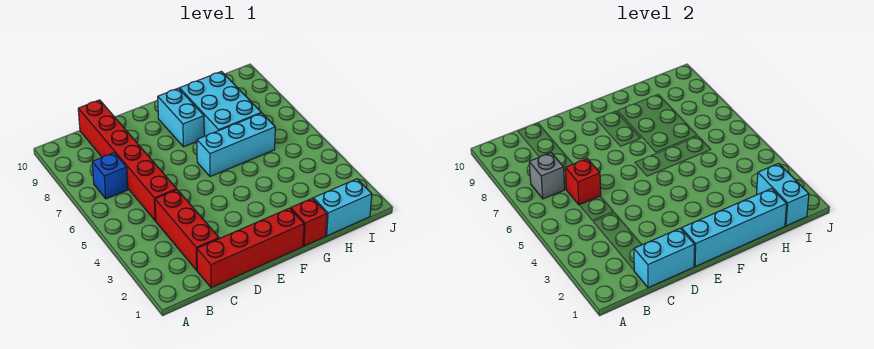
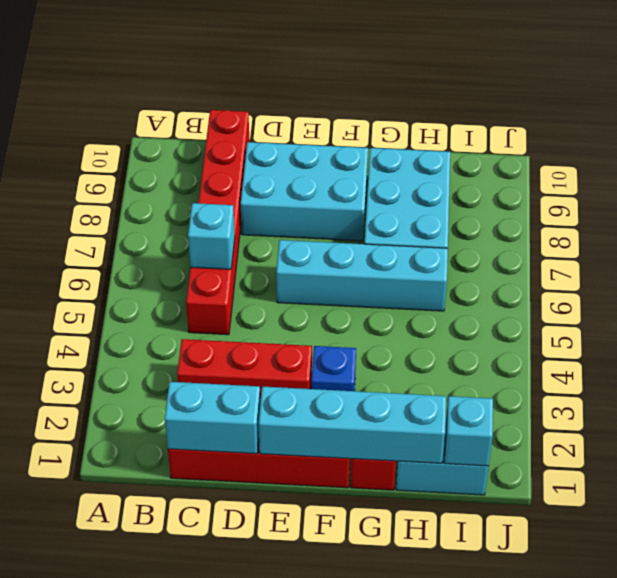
blue brick B7 level 1 -> blue brick F3 level 1
grey brick B7 level 2 -> none
red brick C2:C4 level 1 -> red brick C3:E3 level 1
red brick C6 level 2 -> cyan brick C6 level 2
cyan brick F6:H6 level 1 -> cyan brick E6:H6 level 1
cyan brick F8:F9 level 1 -> cyan brick D8:F9 level 1
cyan brick I1:I2 level 2 -> cyan brick I1 level 2

